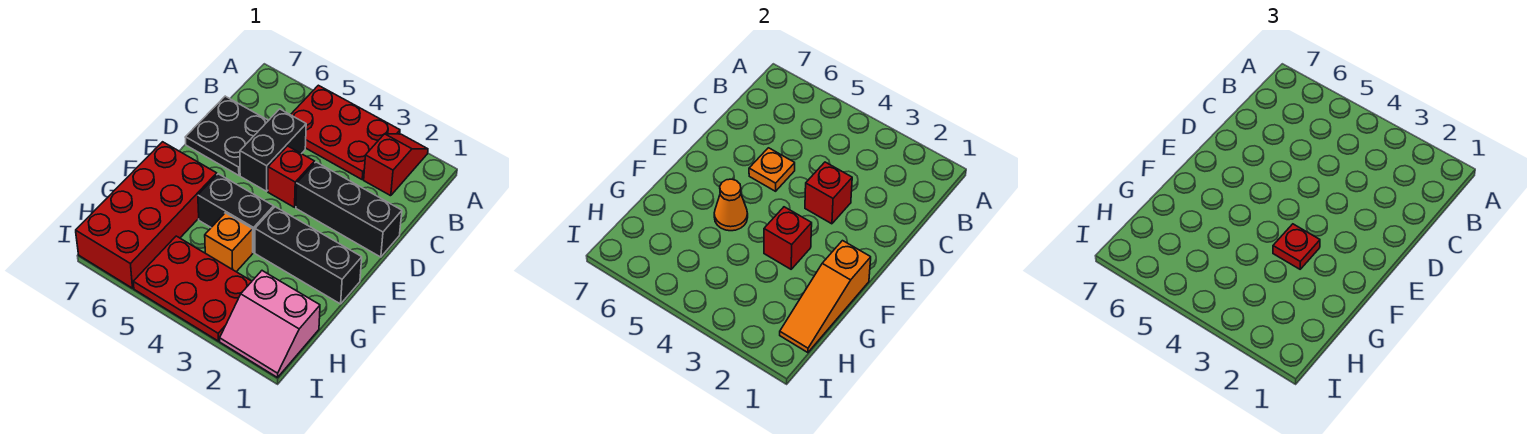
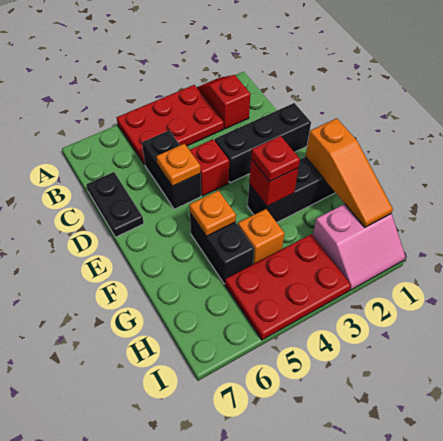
black plate C6:D7 level 1 -> black plate C7:D7 level 1
red brick D3 level 2 -> none
black brick F4:F5 level 1 -> black brick F5:G5 level 1
orange cone F5 level 2 -> orange plate F5 level 2
red brick F6:I7 level 1 -> none

